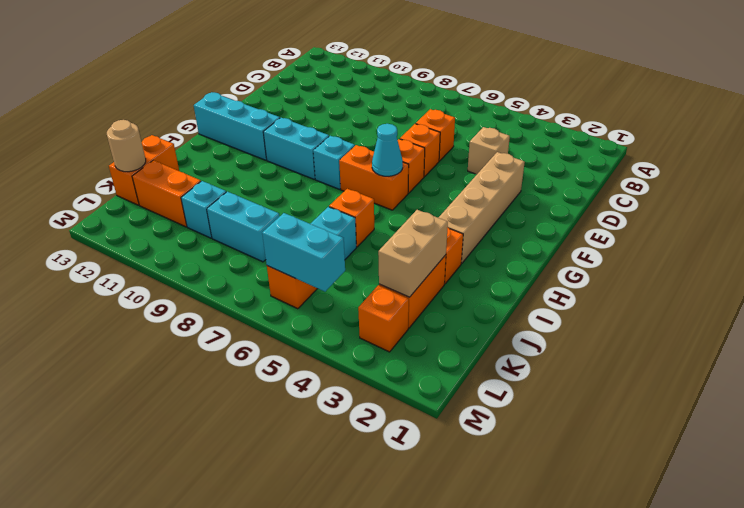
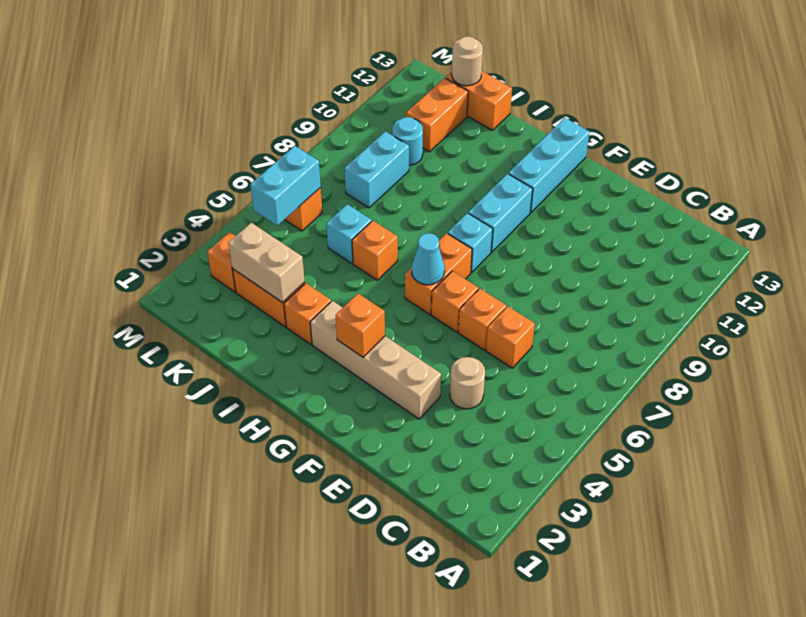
tan brick D4 level 1 -> tan round brick D4 level 1
none -> orange brick G3 level 2
cyan brick K10 level 1 -> cyan round brick K10 level 1

